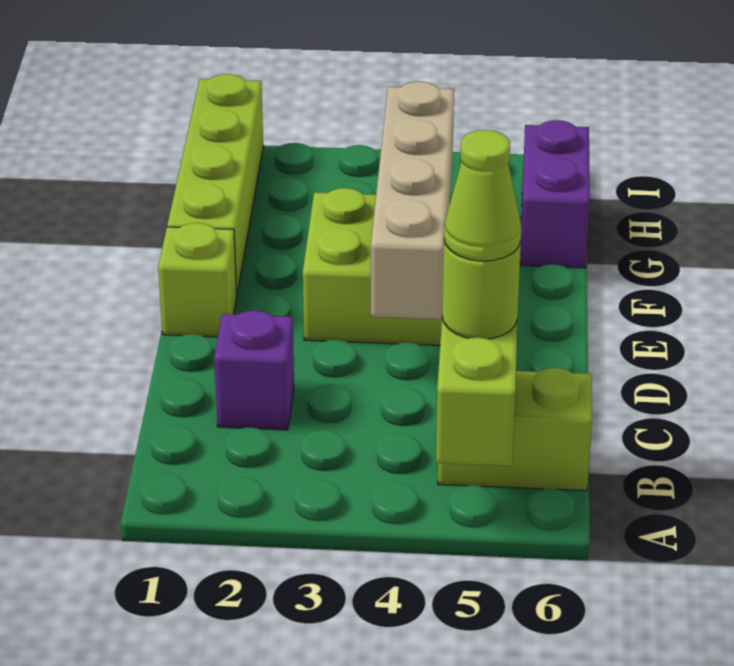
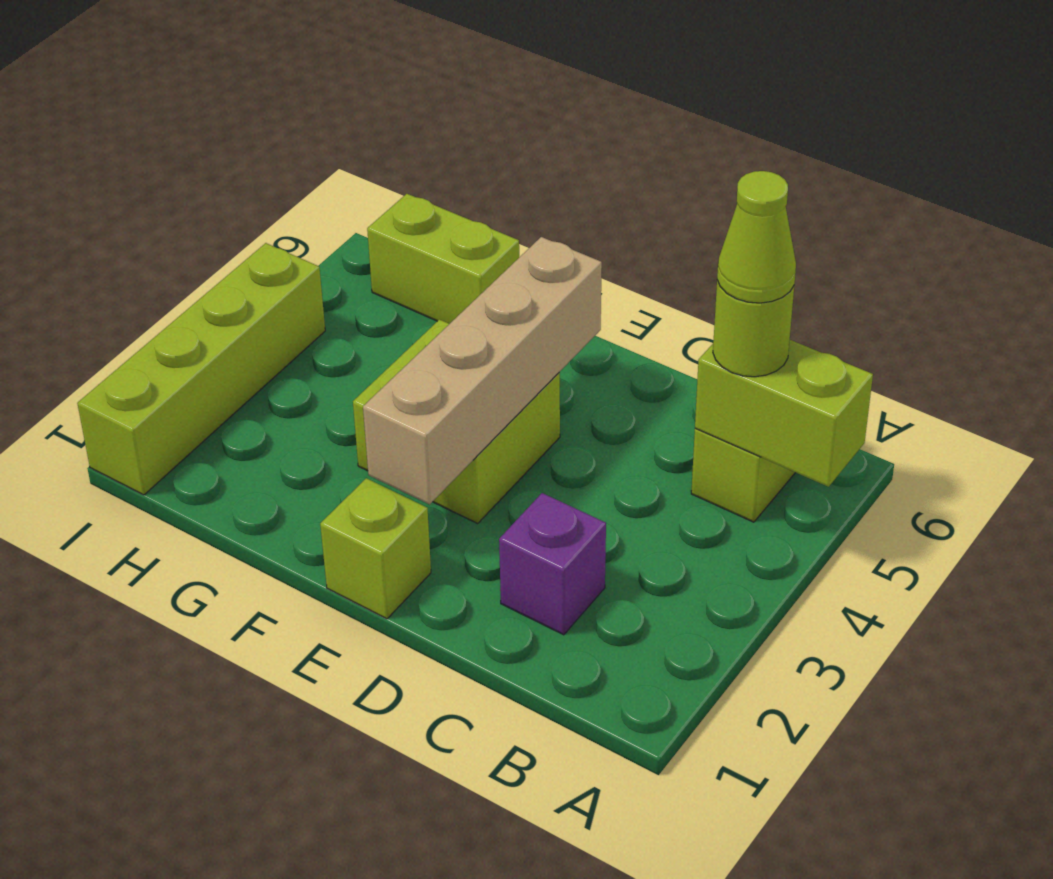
tan brick D4:G4 level 2 -> tan brick E2:E5 level 2
lime brick F1:I1 level 1 -> lime brick I1:I4 level 1
purple brick G6:H6 level 1 -> lime brick G6:H6 level 1

